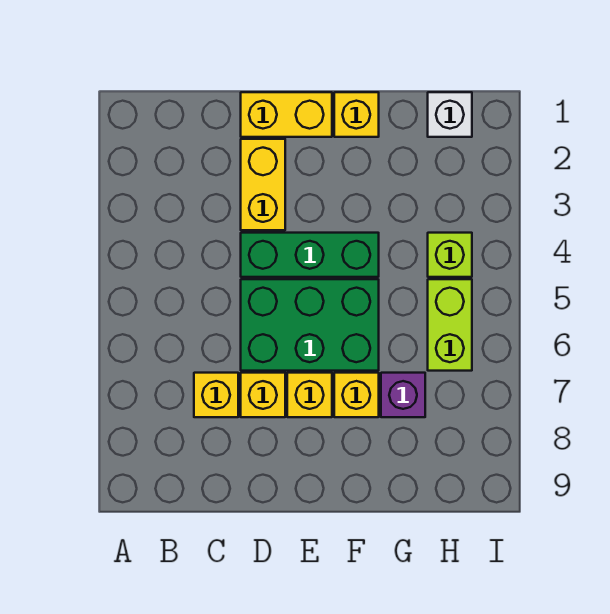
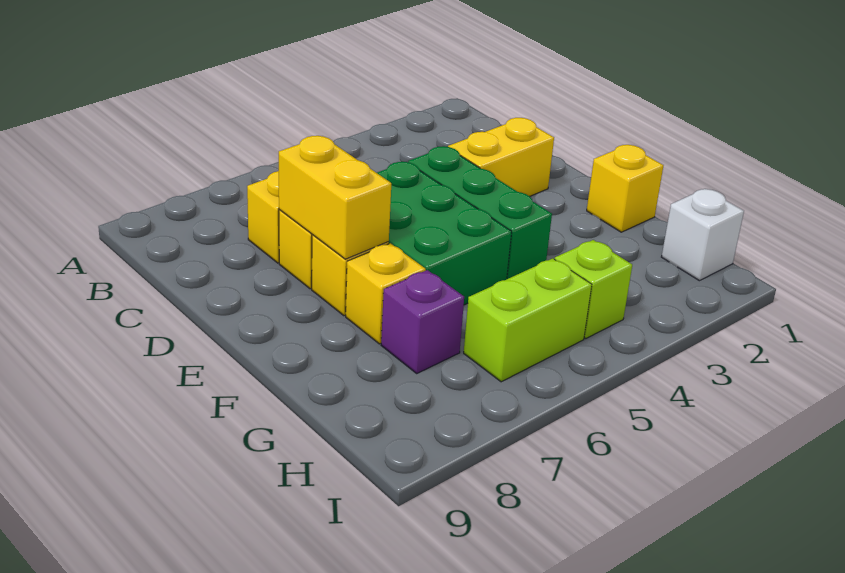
yellow brick D1:E1 level 1 -> yellow brick D7:E7 level 2

